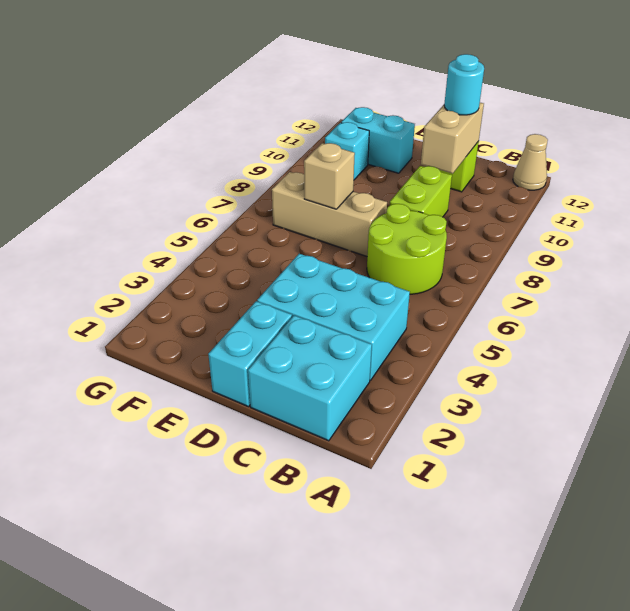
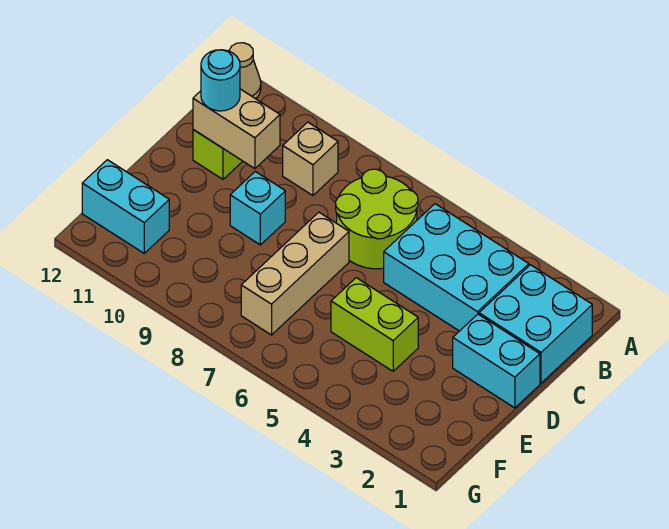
cyan brick B3:D4 level 1 -> cyan brick B3:C5 level 1
lime brick C8:C9 level 1 -> lime brick E4:E5 level 1
tan brick E7 level 2 -> tan brick B9 level 1
cyan brick E11:F11 level 1 -> cyan brick F11:F12 level 1
cyan brick F10 level 1 -> cyan brick D9 level 1

